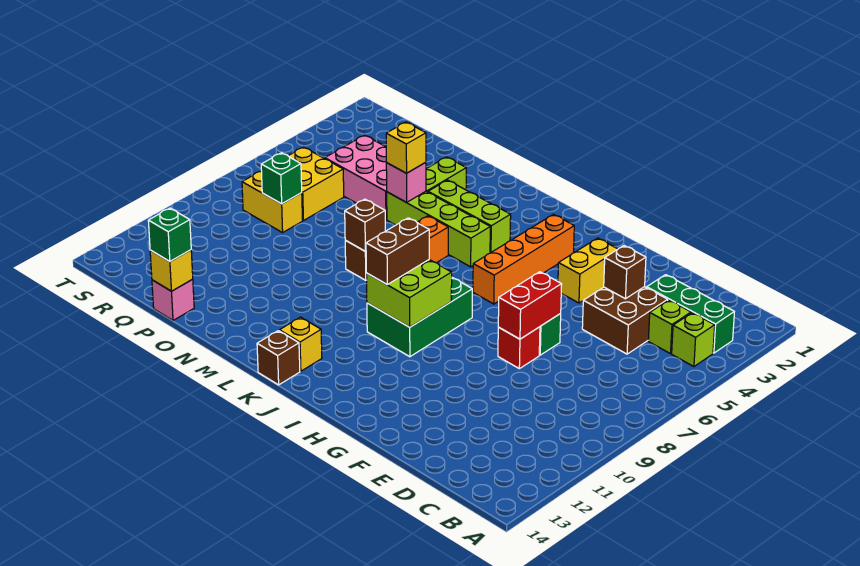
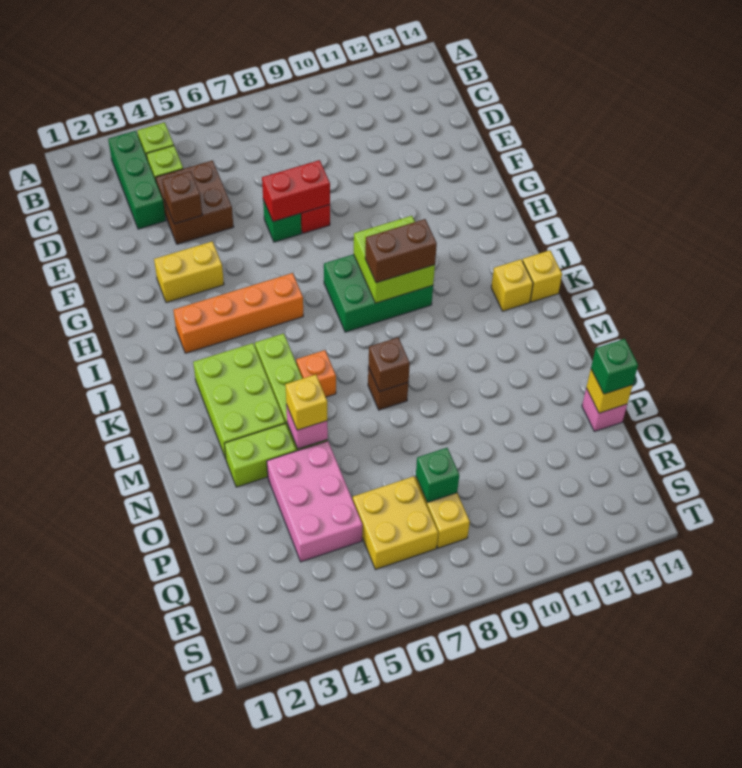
lime brick K4:M4 level 1 -> lime brick K3:M4 level 1
brown brick K14 level 1 -> yellow brick K14 level 1

